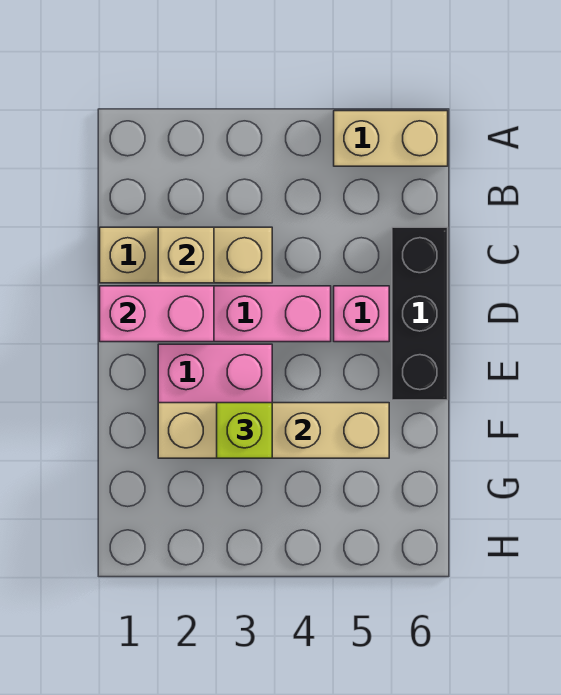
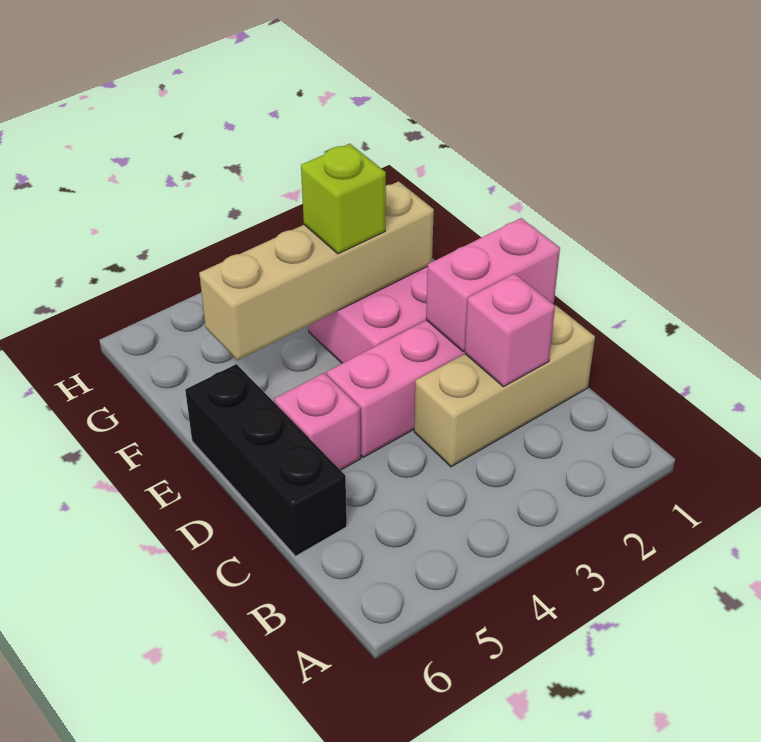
tan brick A5:A6 level 1 -> none
tan brick C2 level 2 -> pink brick C2 level 2

